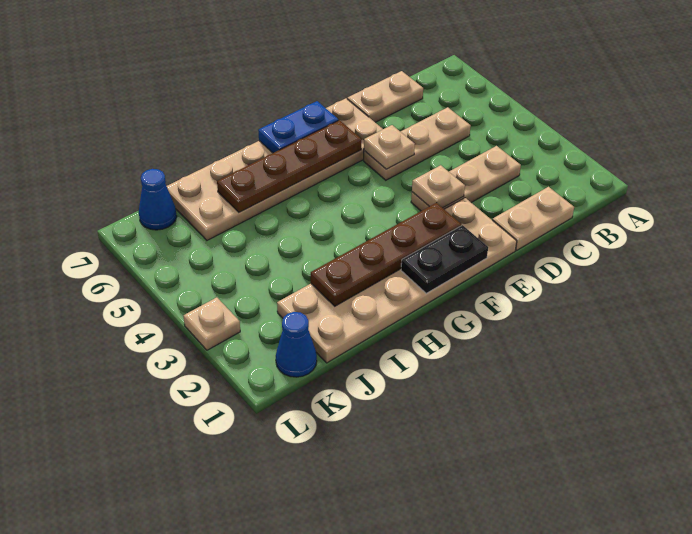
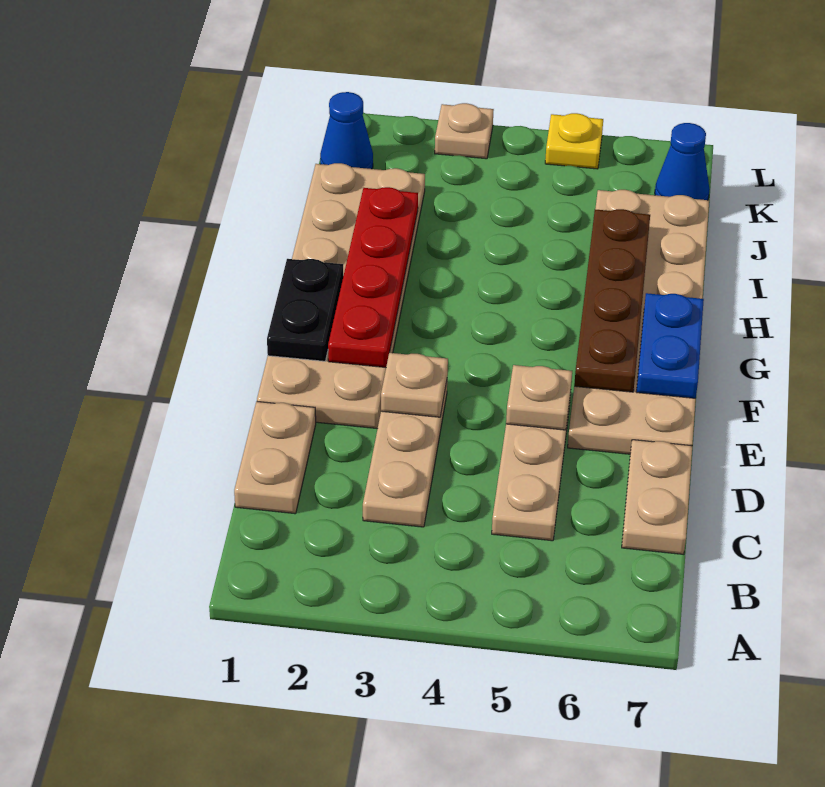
brown plate F2:I2 level 2 -> red plate F2:I2 level 2
none -> yellow plate L5 level 1

